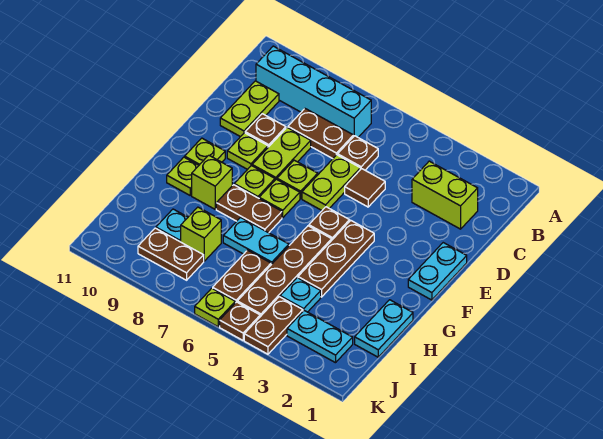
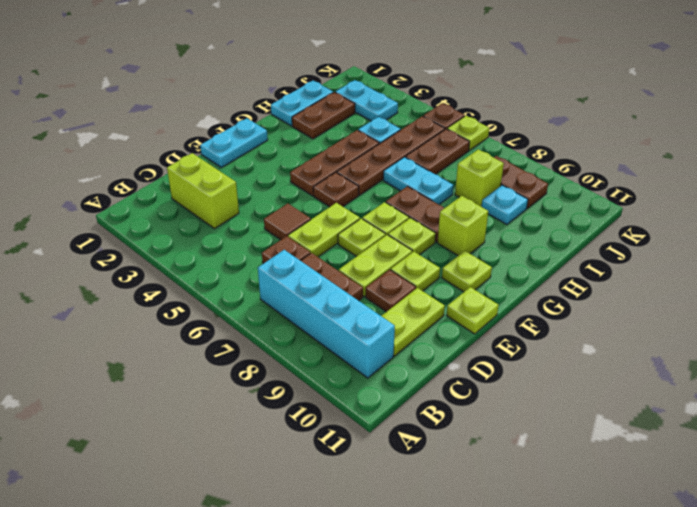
lime plate G10 level 1 -> lime plate E11 level 1
brown plate J4:K4 level 1 -> brown plate H2:I2 level 1

